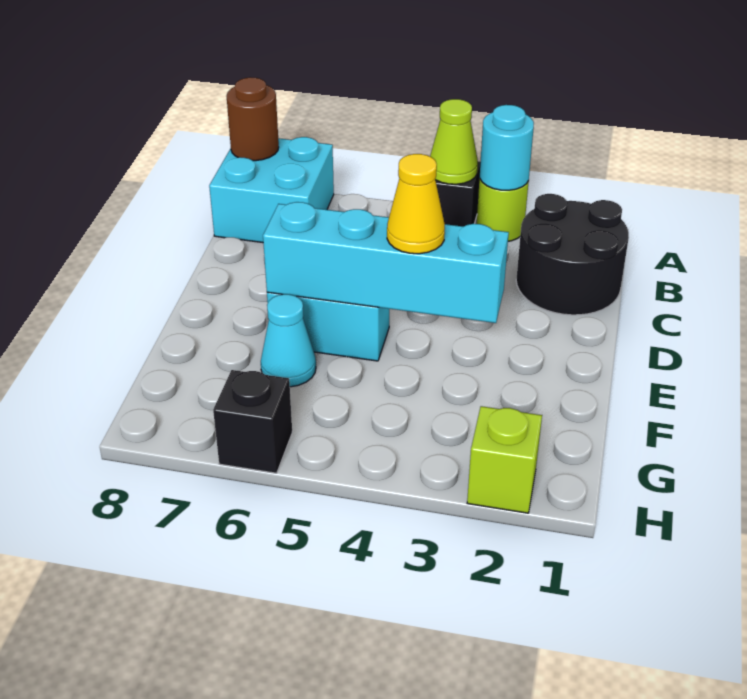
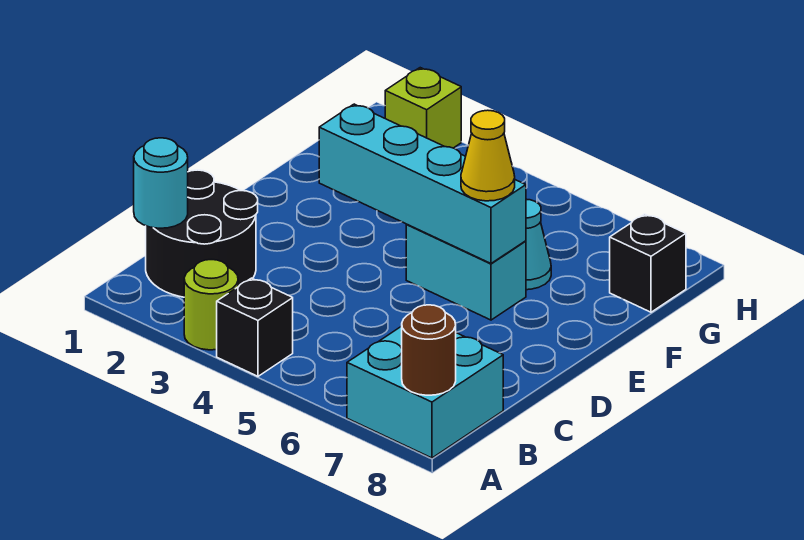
cyan round brick A3 level 2 -> cyan round brick B1 level 2
lime cone A4 level 2 -> none
yellow cone E4 level 3 -> yellow cone E6 level 3
black brick H6 level 1 -> black brick G8 level 1

